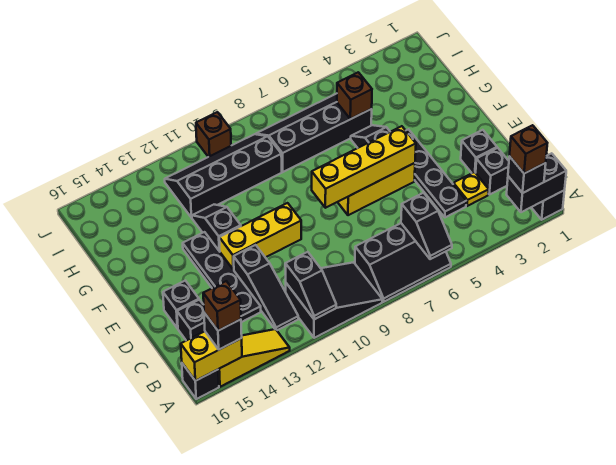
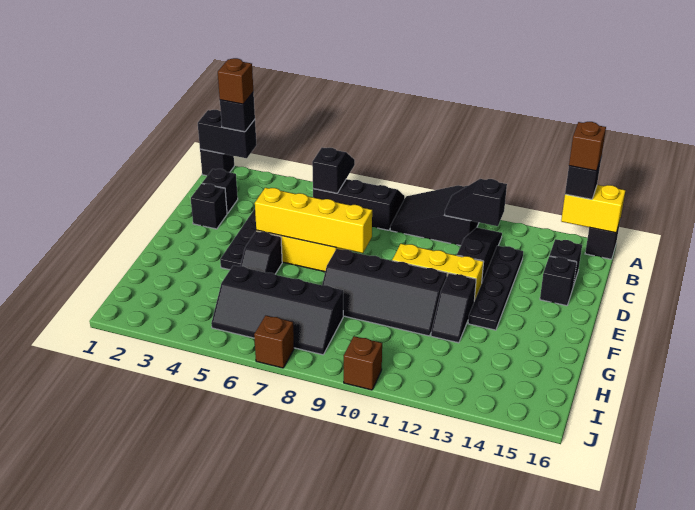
black slope A11:B11 level 2 top B -> black slope B11:B12 level 2 top 12
yellow slope A13:A15 level 1 top 15 -> none
yellow plate C3 level 1 -> none
brown brick H5 level 2 -> brown brick J7 level 1
black slope H9:I12 level 1 top H -> black slope F8:G11 level 1 top F

